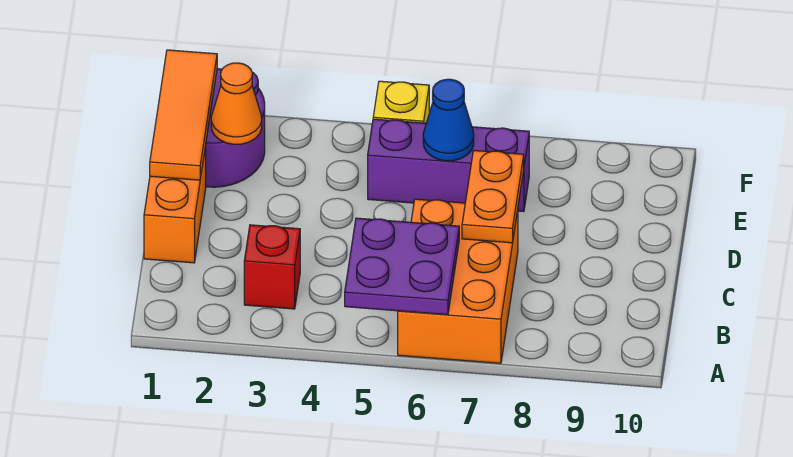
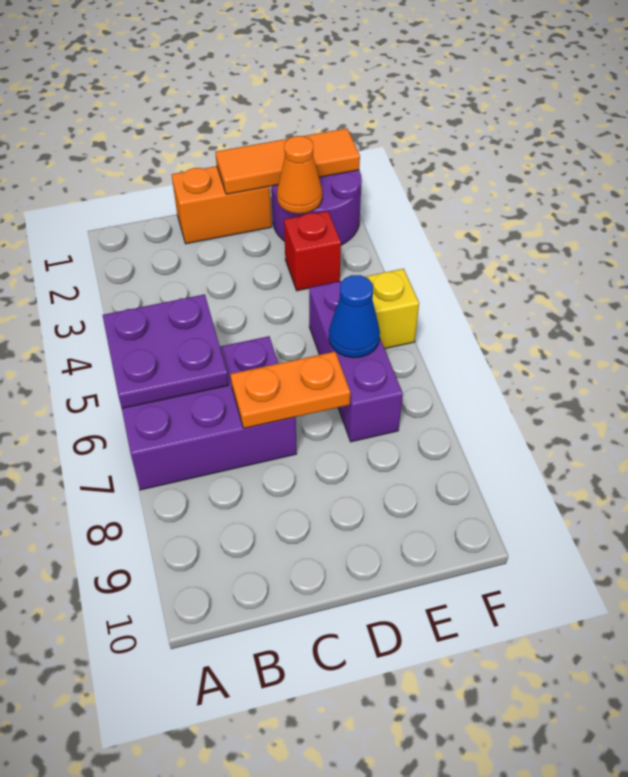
orange brick A6:C7 level 1 -> purple brick A6:C7 level 1
red brick B3 level 1 -> red brick E3 level 1

